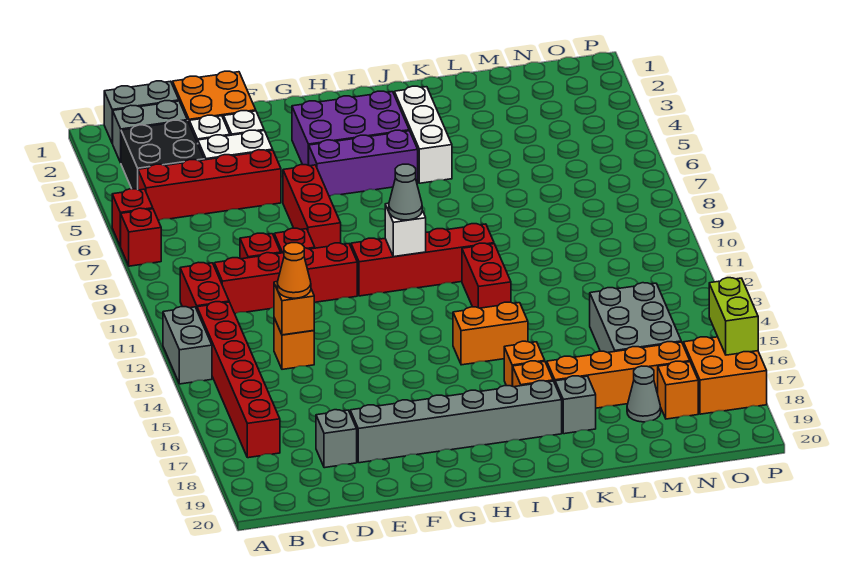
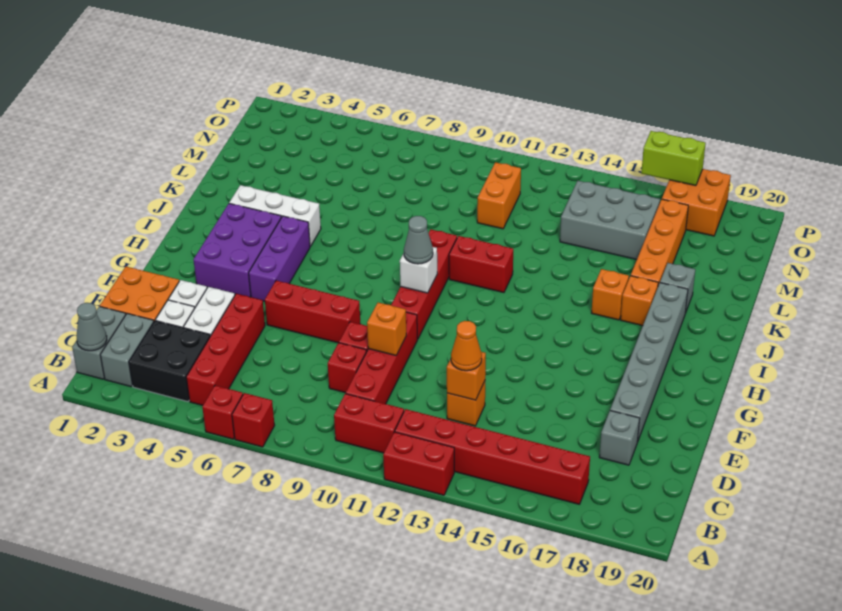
grey brick A12:A13 level 1 -> red brick A12:A13 level 1
orange brick I14:J14 level 1 -> orange brick M11:N11 level 1
grey cone M18 level 1 -> grey cone B1 level 2
orange brick N18 level 1 -> orange brick E10 level 2

